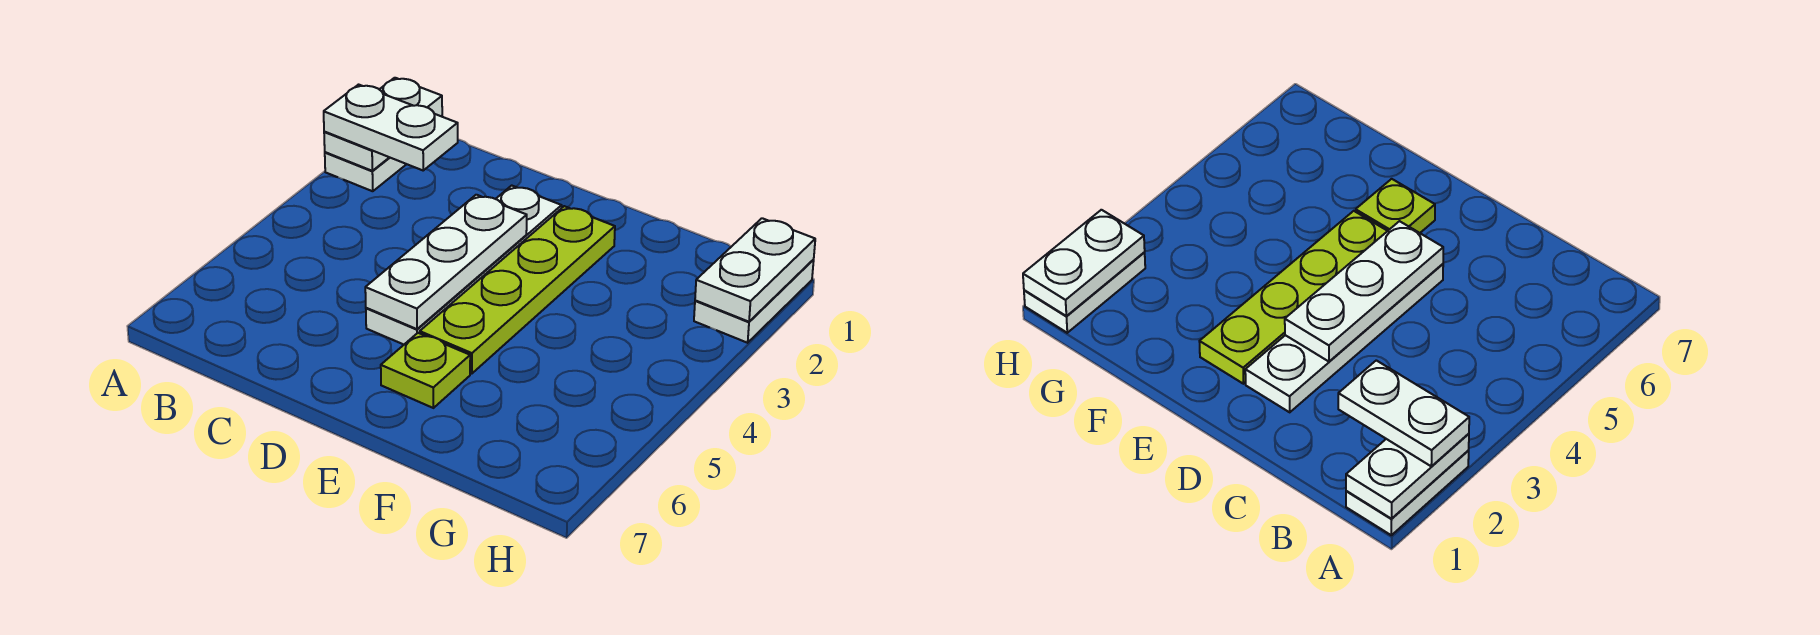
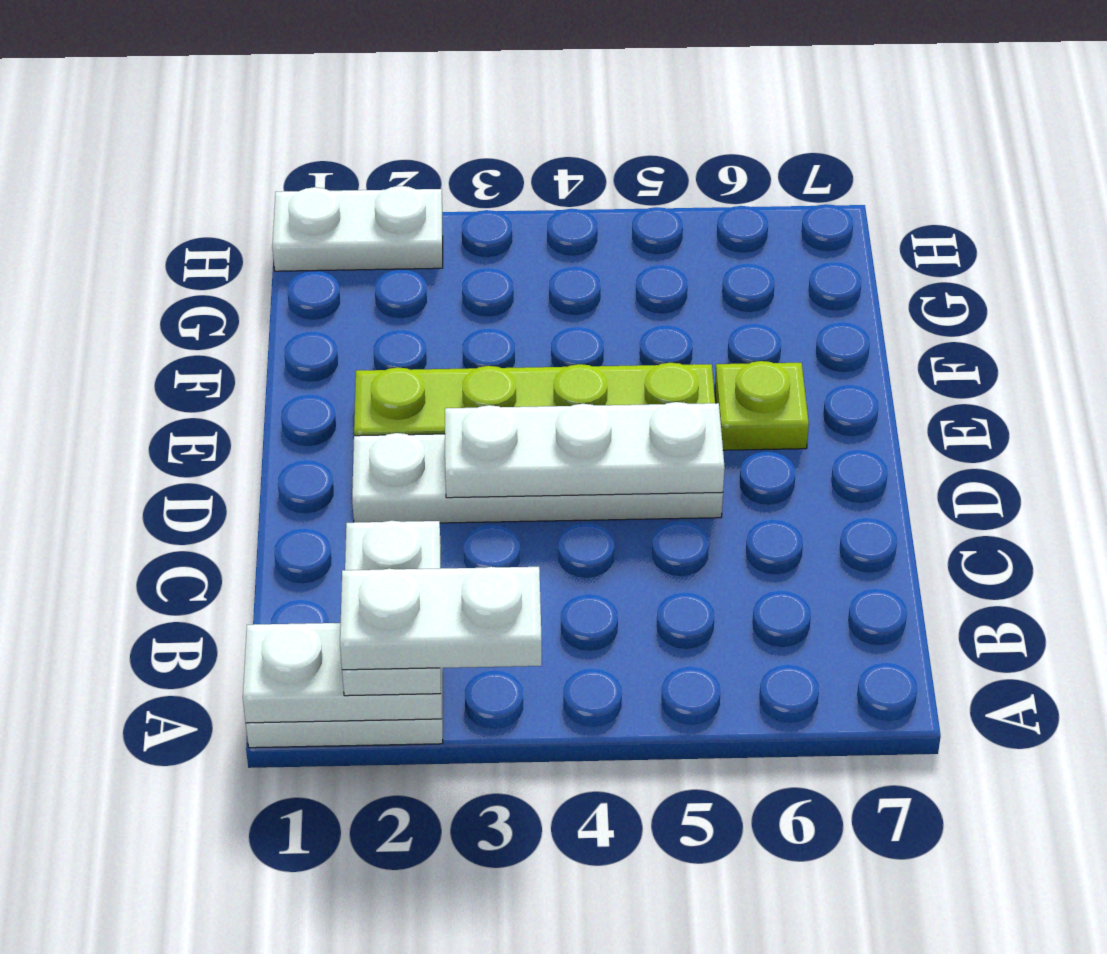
white plate H1:H2 level 2 -> white plate A2:A3 level 4

